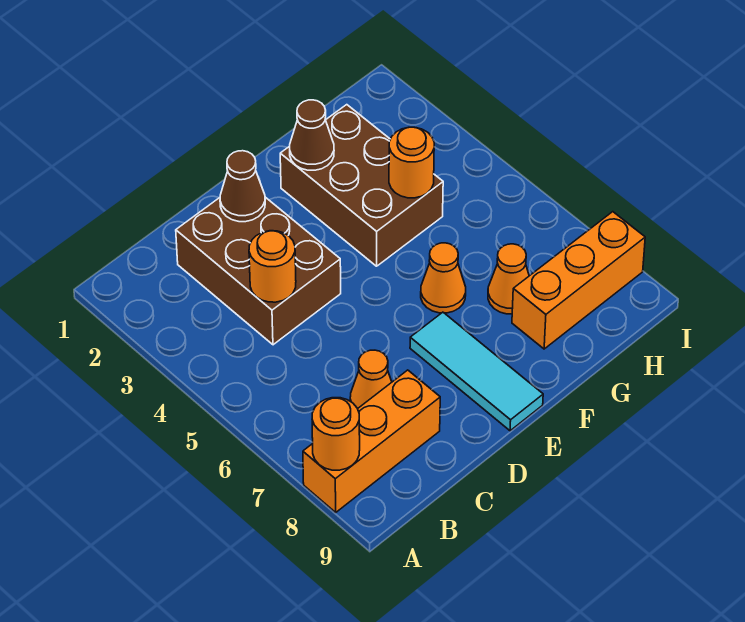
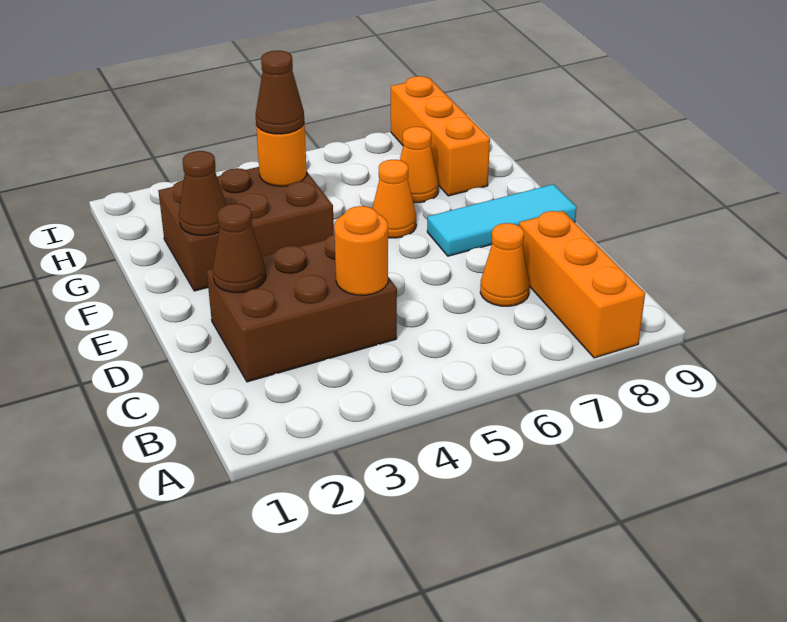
orange round brick A8 level 2 -> none
none -> brown cone G4 level 3

